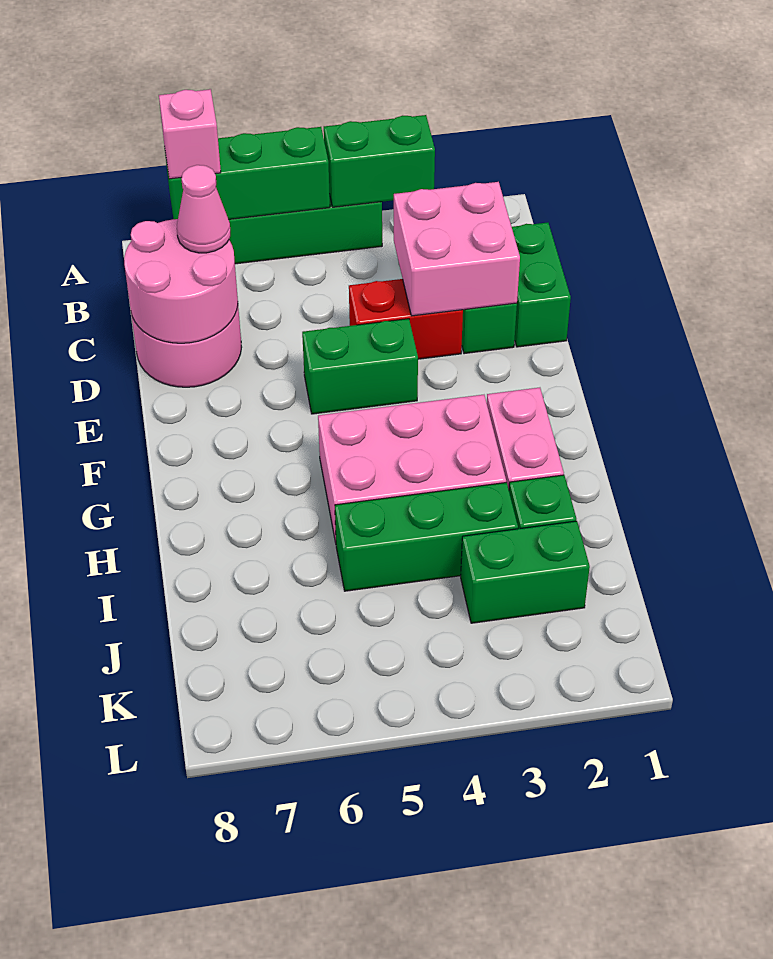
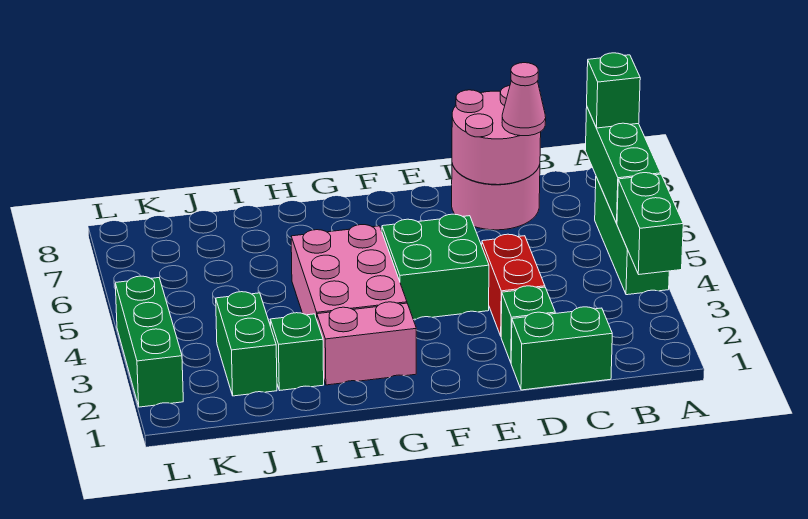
pink brick A7 level 3 -> green brick A7 level 3
pink brick C2:D3 level 2 -> none
green brick E4:E5 level 1 -> green brick E4:F5 level 1
green brick I3:I5 level 1 -> green brick L2:L4 level 1

